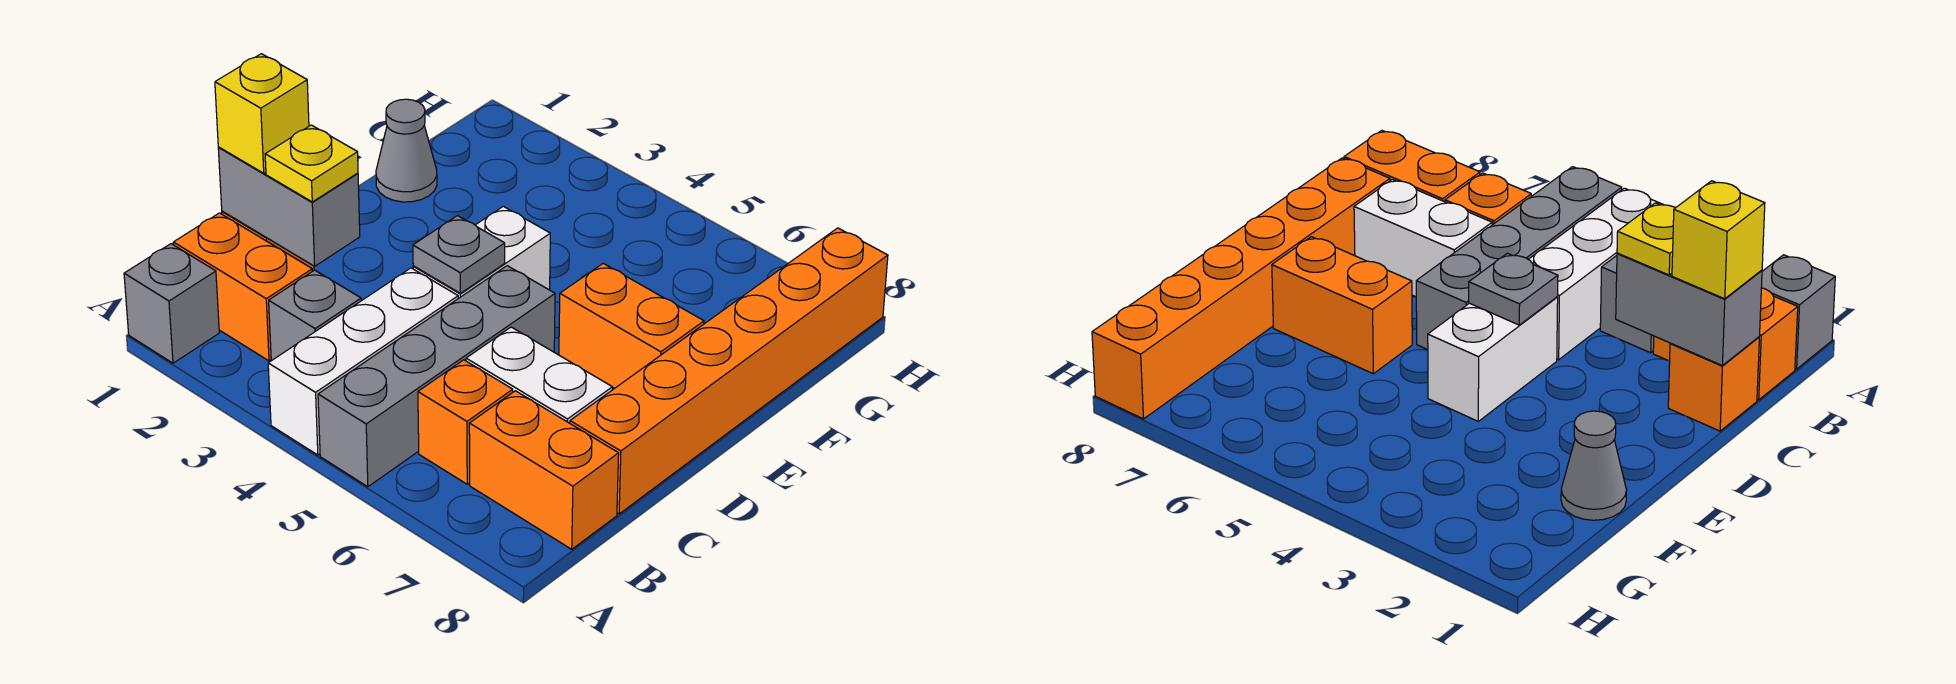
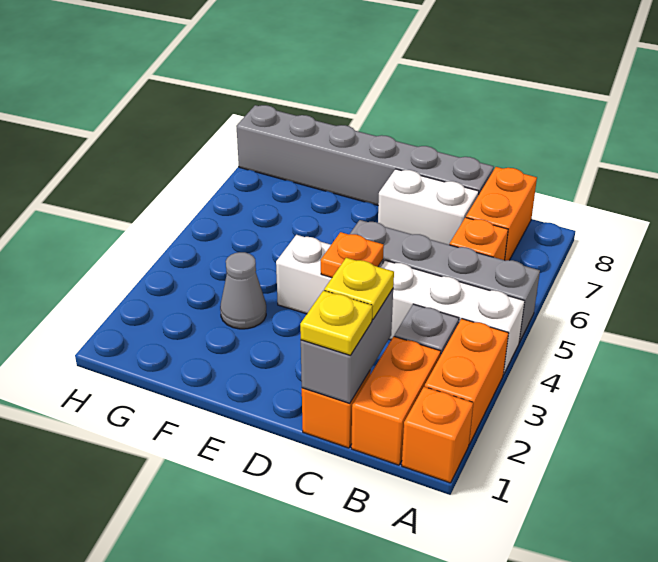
grey brick A1 level 1 -> orange brick A1 level 1
yellow brick C1 level 3 -> yellow plate C1 level 3
white brick C6:C7 level 1 -> white brick C7:D7 level 1
orange brick C8:H8 level 1 -> grey brick C8:H8 level 1
grey plate D4 level 2 -> orange plate D4 level 2
orange brick E6:E7 level 1 -> orange brick A2:A3 level 1
grey cone F1 level 1 -> grey cone F3 level 1

